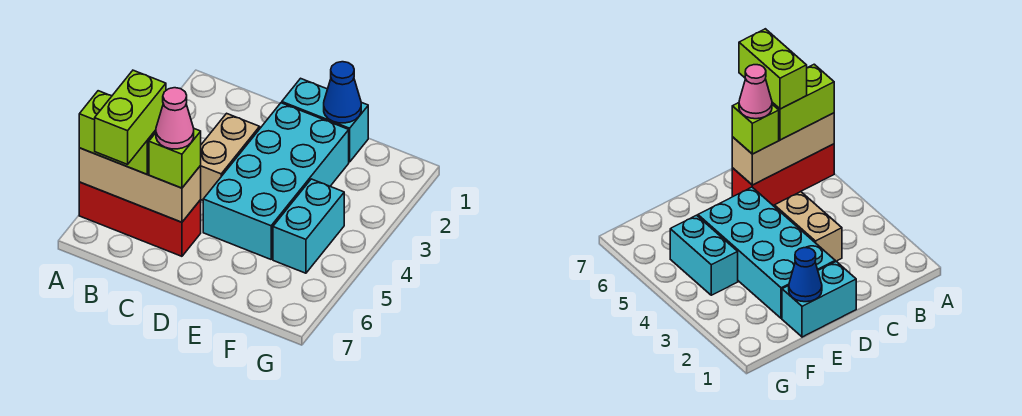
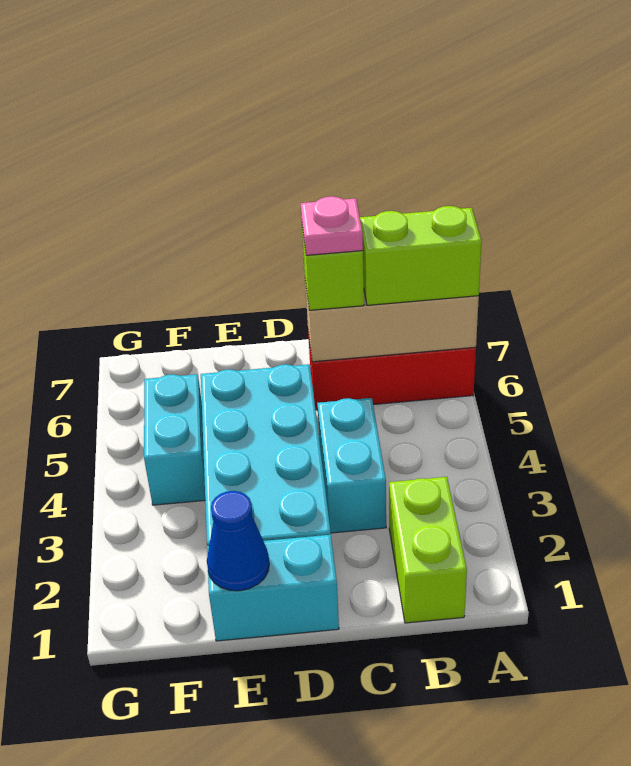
lime brick B6:B7 level 4 -> lime brick B1:B2 level 1
tan brick C3:C4 level 1 -> cyan brick C3:C4 level 1
pink cone C6 level 4 -> pink plate C6 level 4

